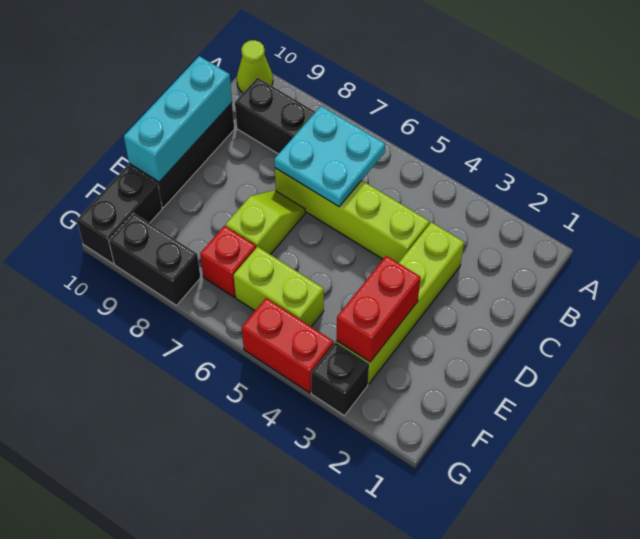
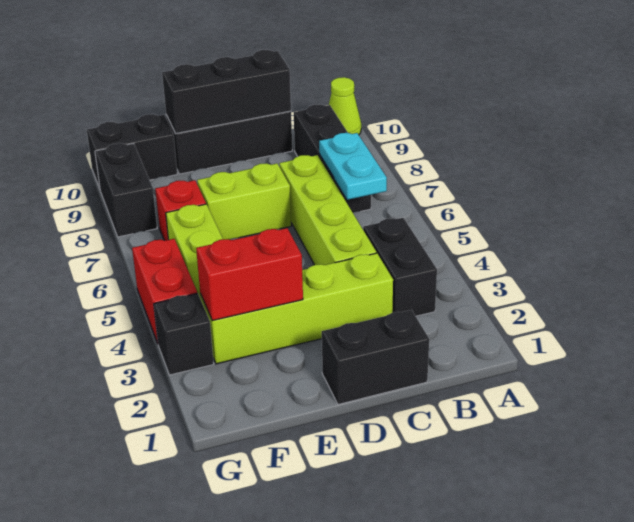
none -> black brick B3:B4 level 1
cyan plate B6:C7 level 2 -> cyan plate B6:B7 level 2
none -> black brick C1:D1 level 1
cyan brick C10:E10 level 2 -> black brick C10:E10 level 2
lime slope D7:E7 level 1 top E -> lime brick D7:E7 level 1

